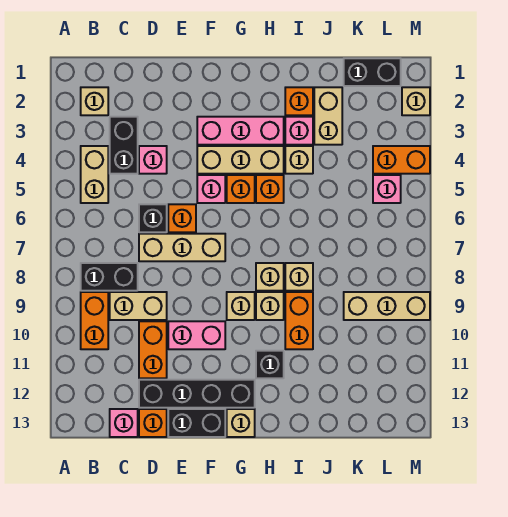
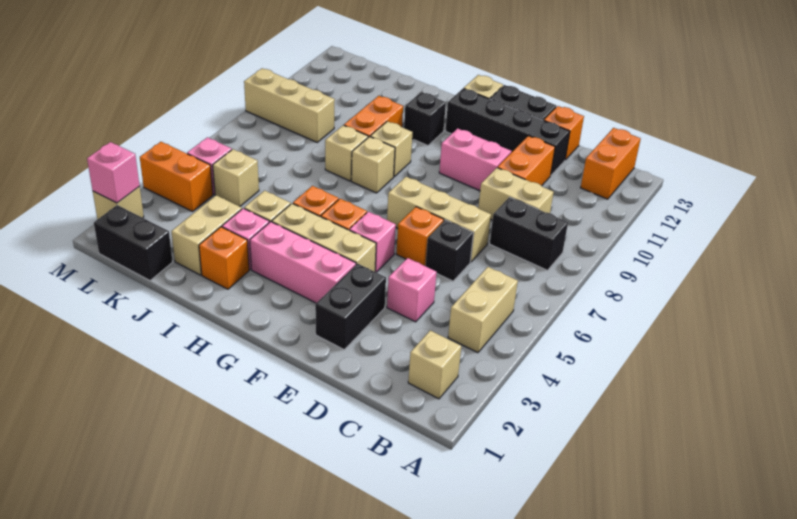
orange brick B9:B10 level 1 -> orange brick B12:B13 level 1
black brick C3:C4 level 1 -> black brick E2:E3 level 1
pink brick C13 level 1 -> pink brick M2 level 2
tan brick G9 level 1 -> tan brick K5 level 1

